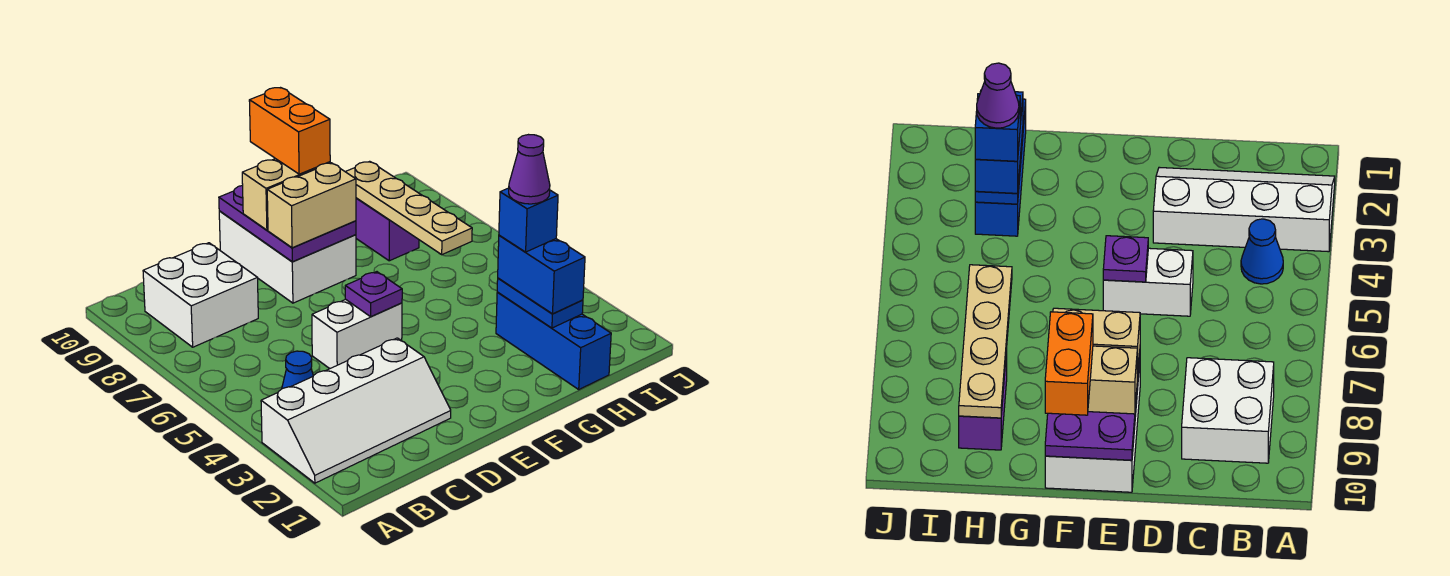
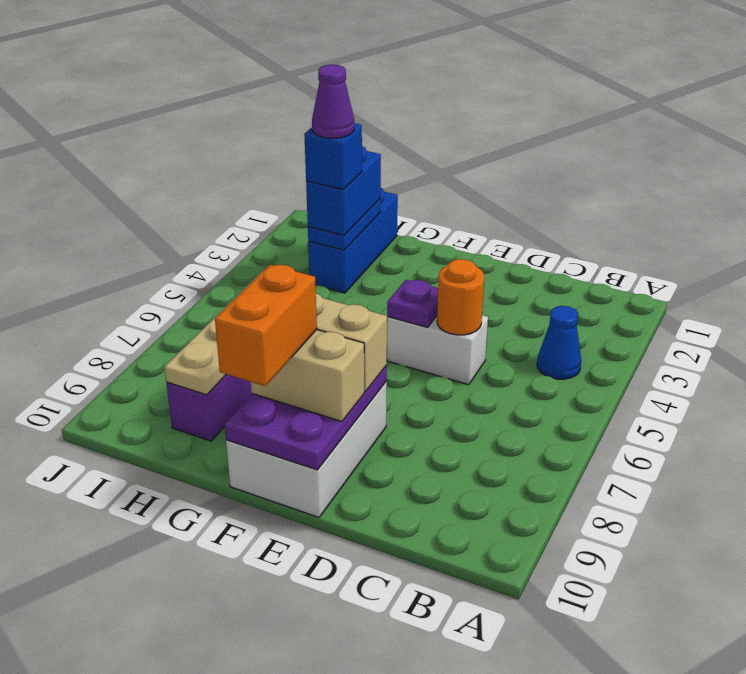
white slope A2:D3 level 1 top 3 -> none
white brick B8:C9 level 1 -> none
none -> orange round brick D5 level 2

